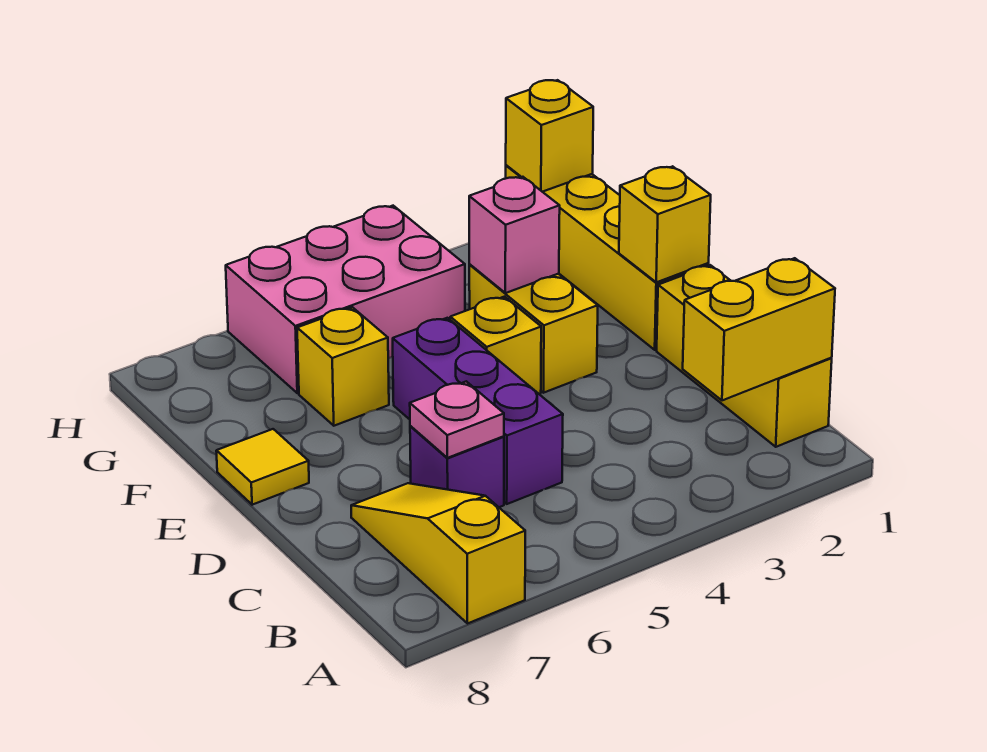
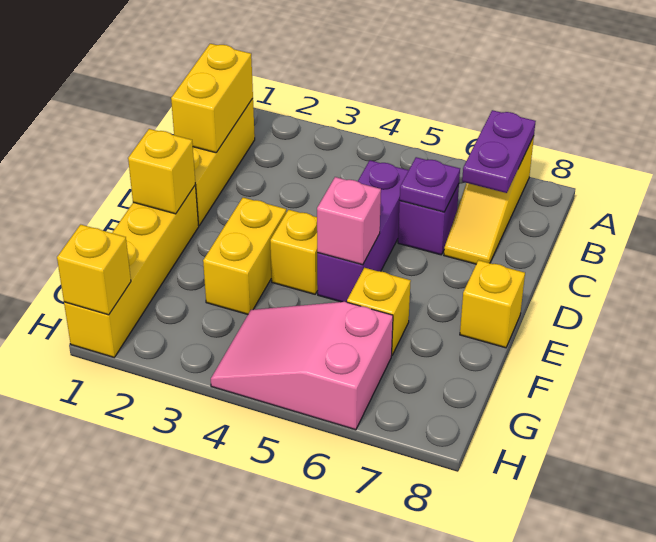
none -> purple plate A7:B7 level 2
yellow brick B1:B2 level 2 -> yellow brick B1:C1 level 2
pink plate C6 level 2 -> purple plate C6 level 2
yellow tile E8 level 1 -> yellow brick E8 level 1
pink brick F3 level 2 -> pink brick E5 level 2
pink brick G4:H6 level 1 -> pink slope G4:H6 level 1 top 6

